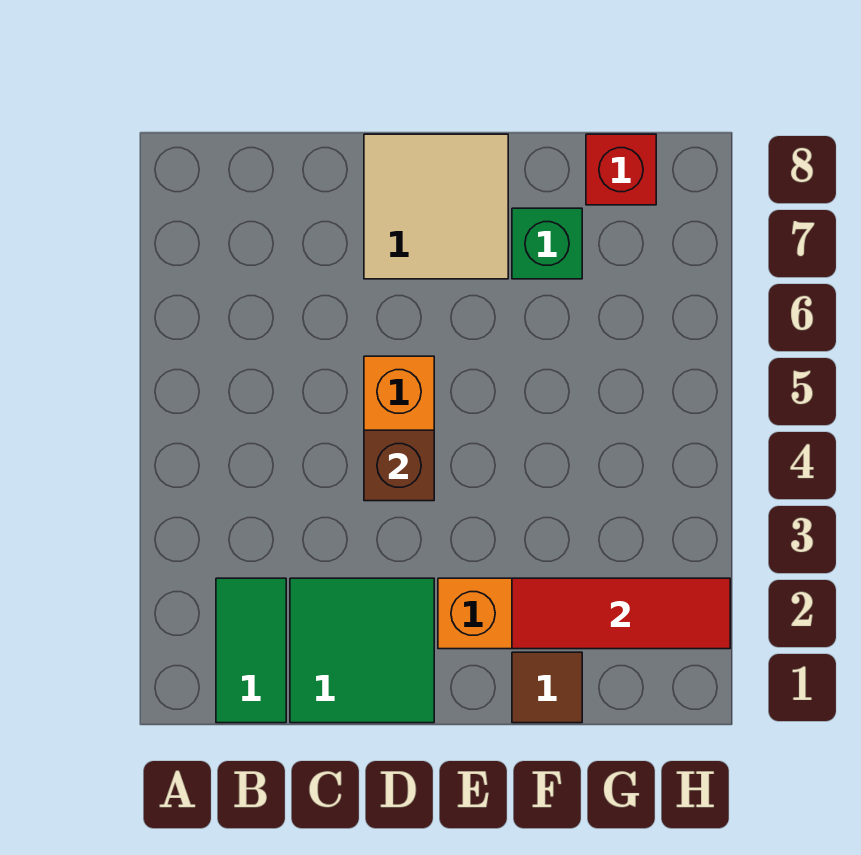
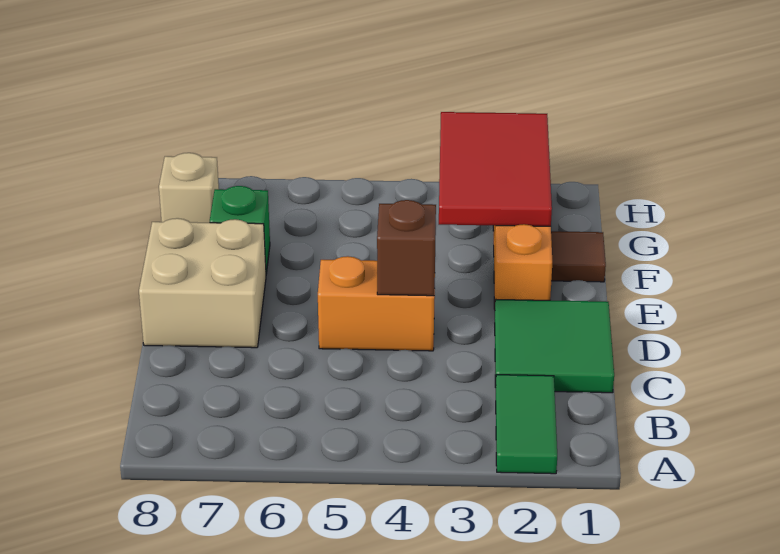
green tile B1:B2 level 1 -> green tile A2:B2 level 1
tan tile D7:E8 level 1 -> tan brick D7:E8 level 1
red tile F2:H2 level 2 -> red tile F2:H3 level 2
red brick G8 level 1 -> tan brick G8 level 1

